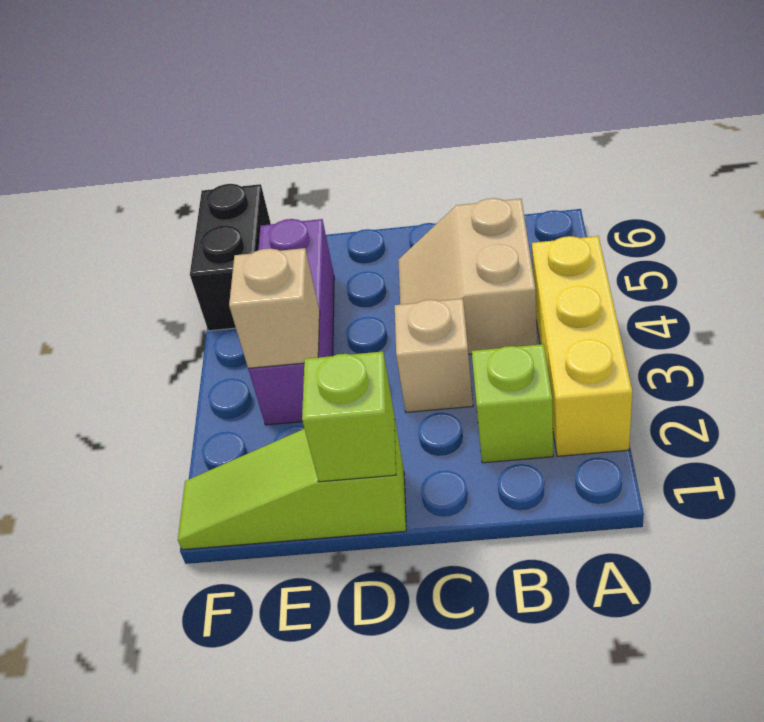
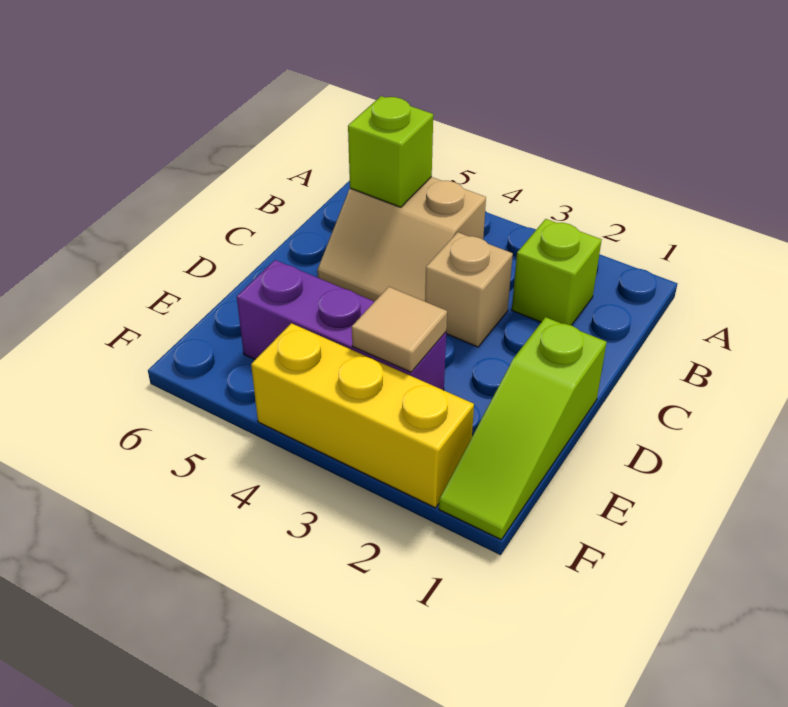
yellow brick A2:A4 level 1 -> yellow brick F2:F4 level 1
lime brick D1 level 2 -> lime brick B5 level 2
tan brick E3 level 2 -> tan tile E3 level 2
black brick F5:F6 level 1 -> none

